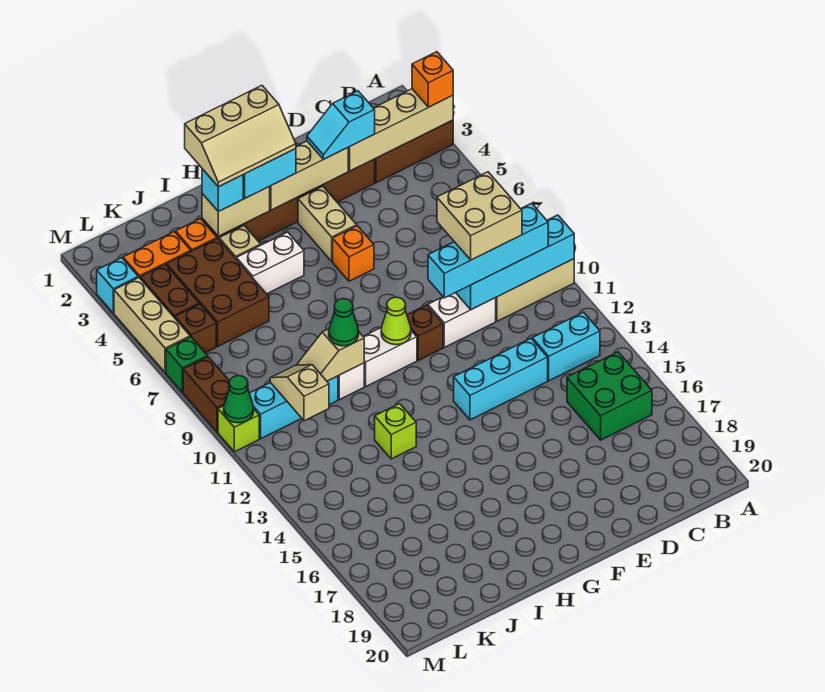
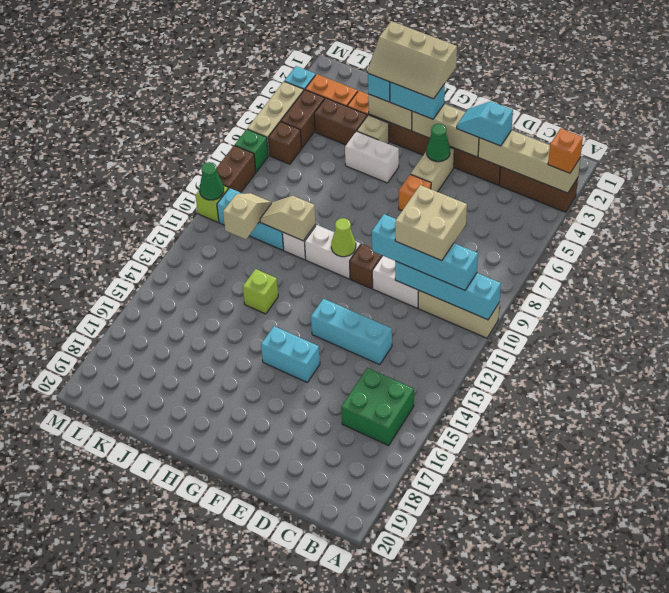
cyan brick B13:C13 level 1 -> cyan brick F15:G15 level 1
green cone I10 level 3 -> green cone F4 level 2
brown brick J4:K6 level 1 -> brown brick J4:K4 level 1

